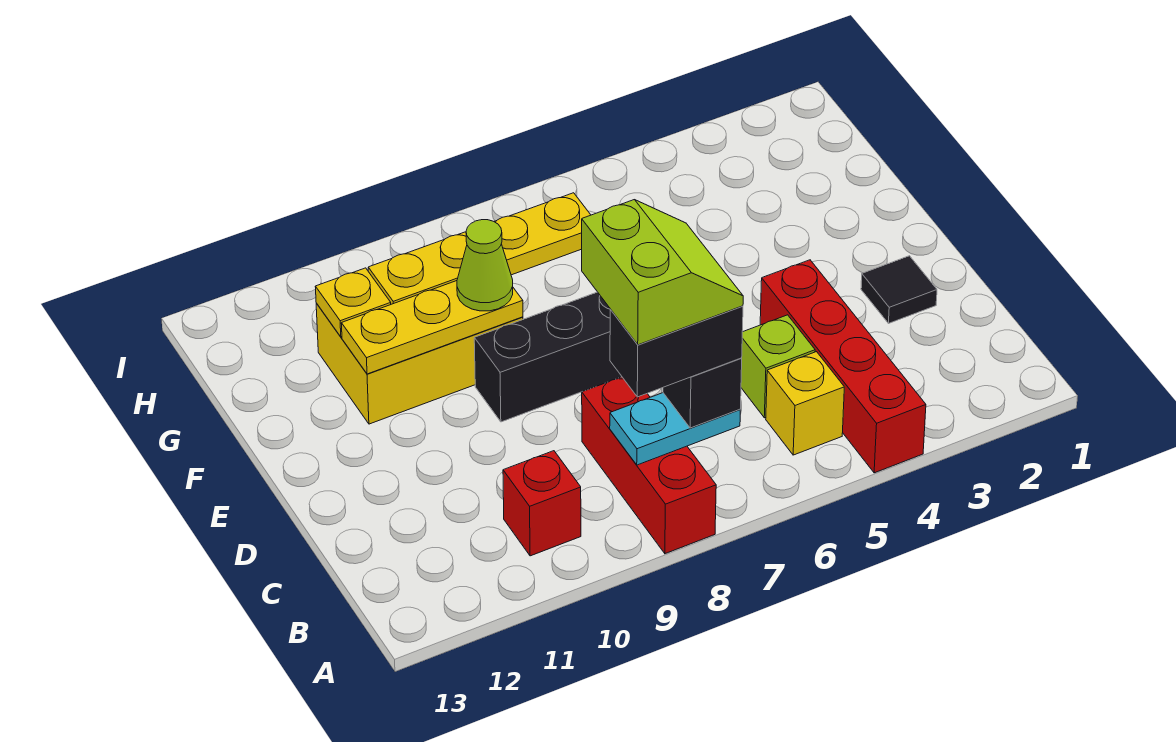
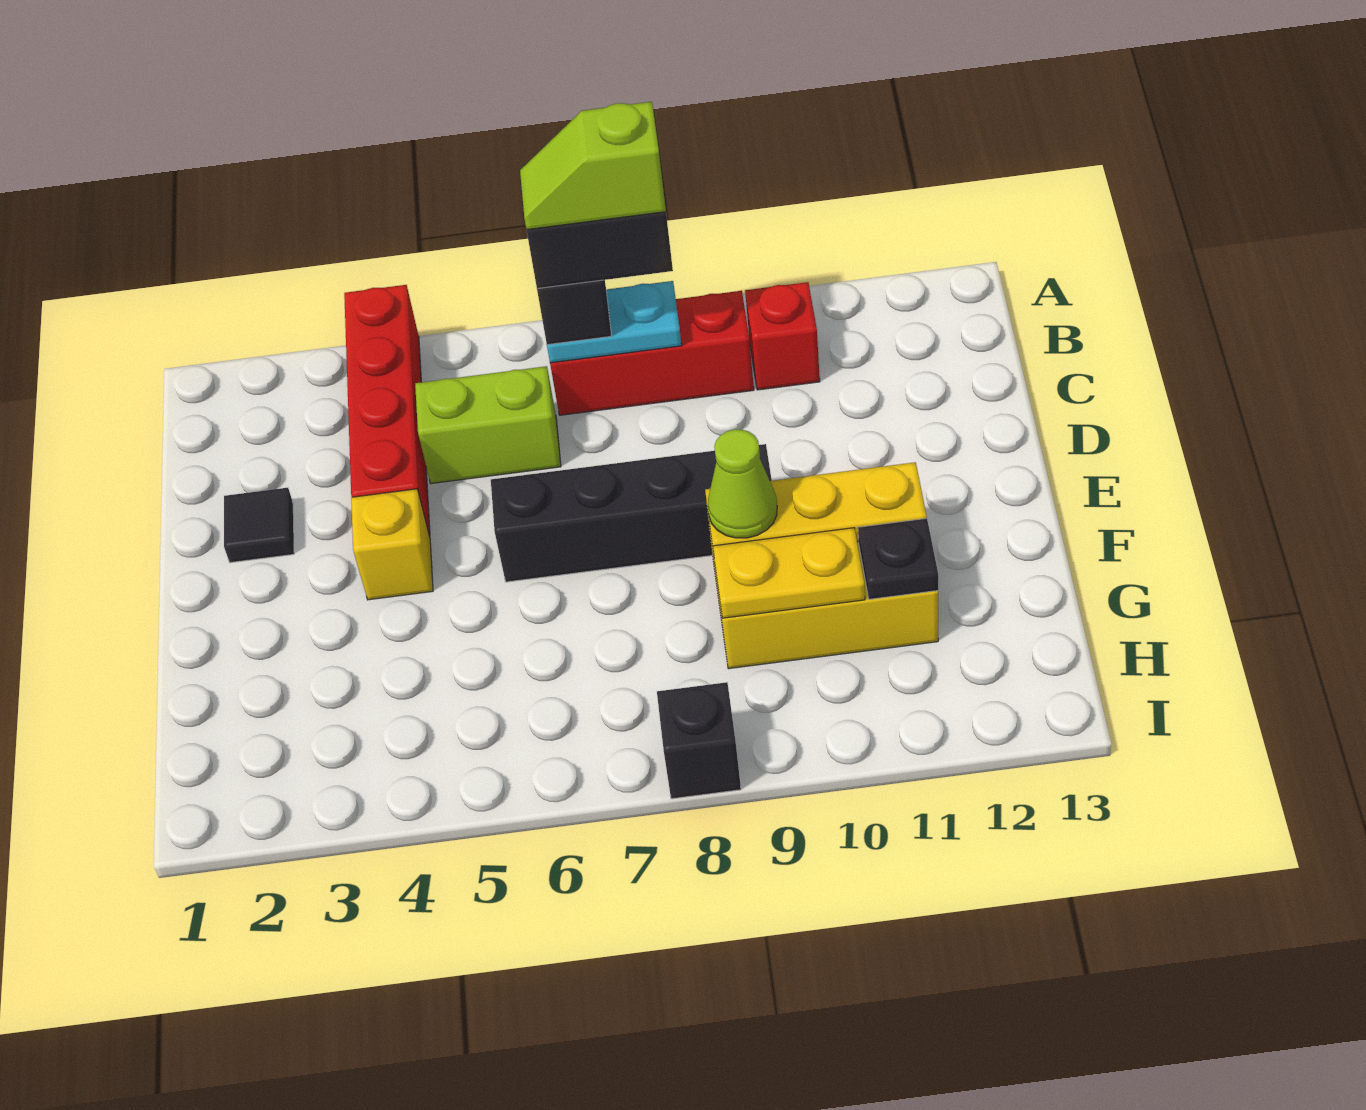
red brick A8:C8 level 1 -> red brick B7:B9 level 1
yellow brick B5 level 1 -> yellow brick E4 level 1
lime slope B7:C8 level 5 top 8 -> lime slope B7:B8 level 5 top 8
lime brick C5 level 1 -> lime brick C5:C6 level 1
yellow plate G7:G10 level 2 -> yellow plate G9:G10 level 2
yellow plate G11 level 2 -> black plate G11 level 2
none -> black brick I8 level 1

